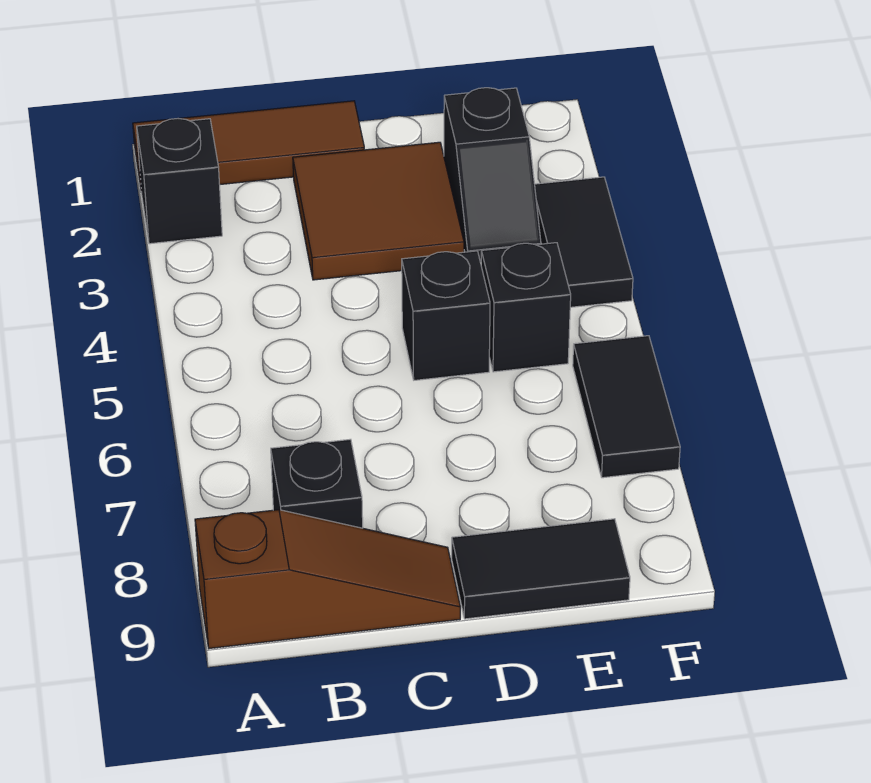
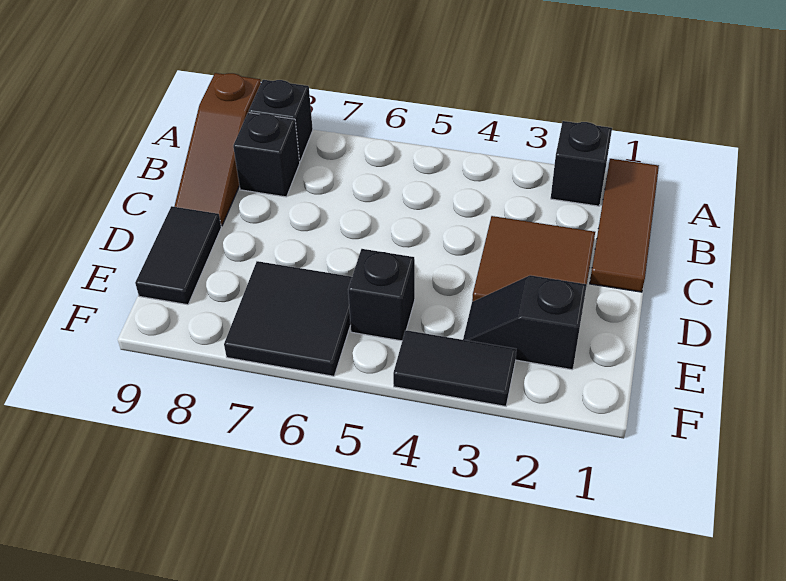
black brick D5 level 1 -> black brick A8 level 1
black tile F6:F7 level 1 -> black tile E6:F7 level 1

